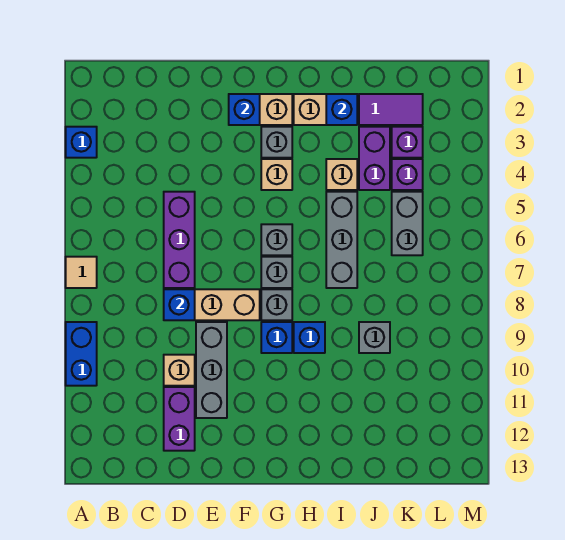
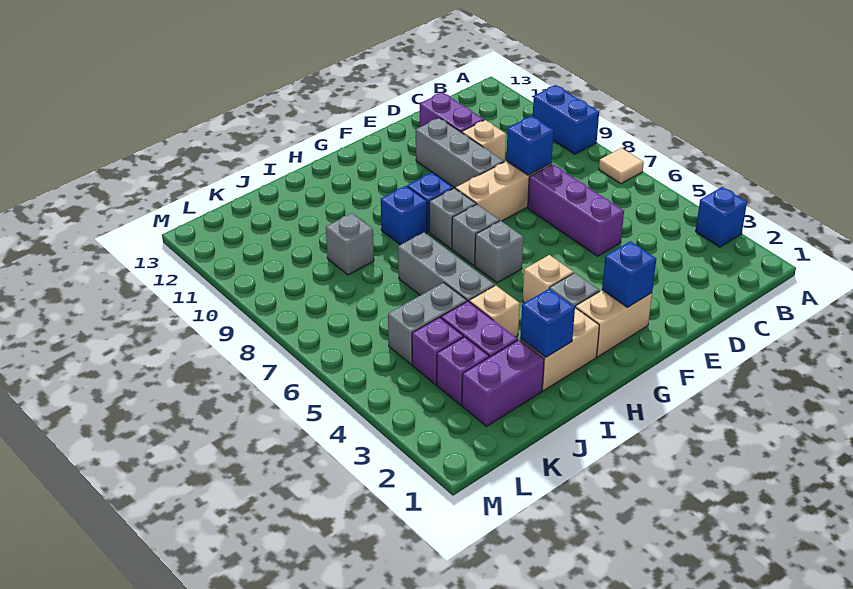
purple tile J2:K2 level 1 -> purple brick J2:K2 level 1
grey brick K5:K6 level 1 -> grey brick J5:K5 level 1

